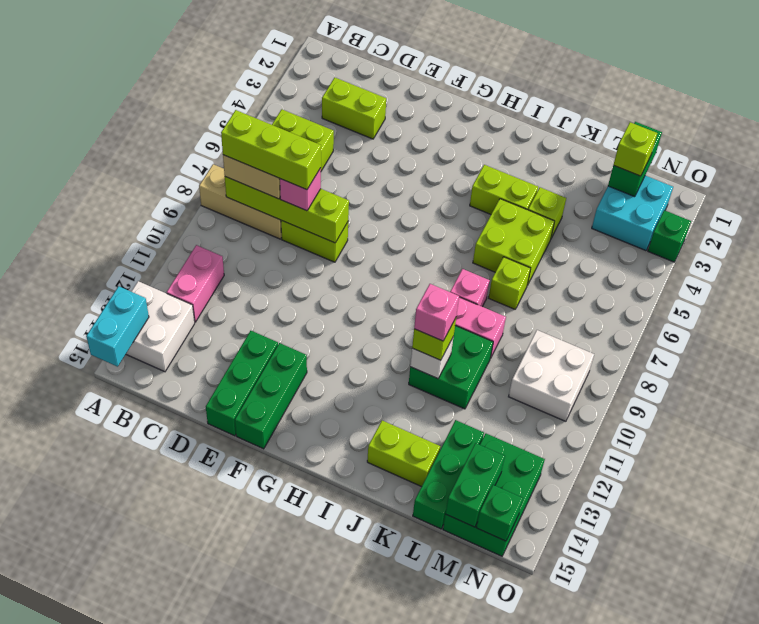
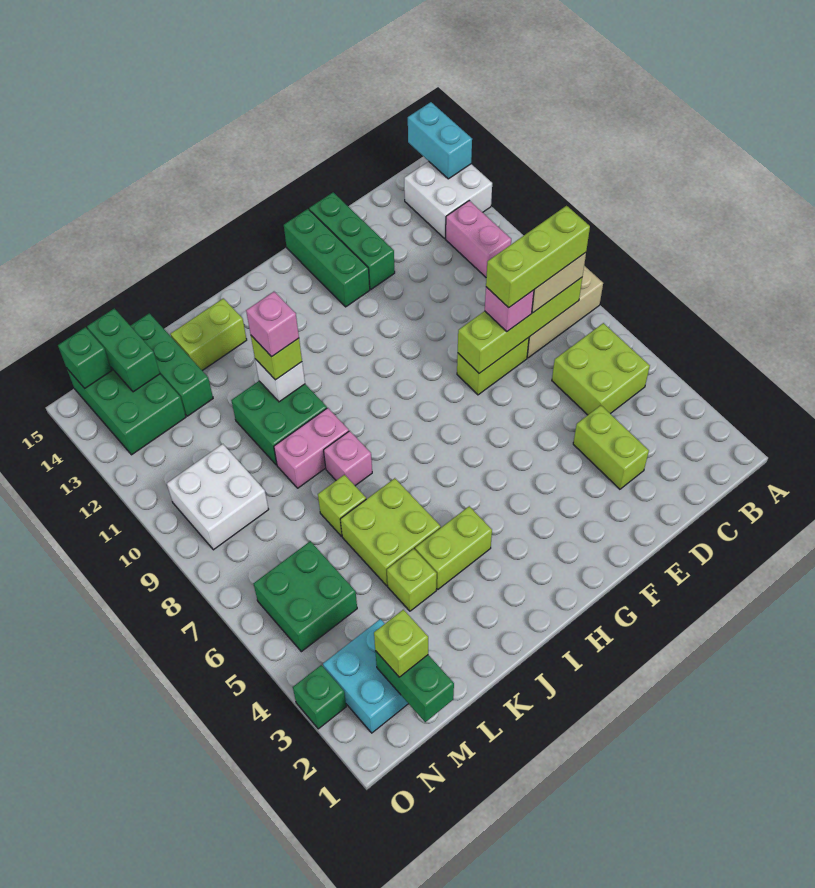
lime brick C3:D3 level 1 -> lime brick D3:D4 level 1
none -> green brick M5:N6 level 1

